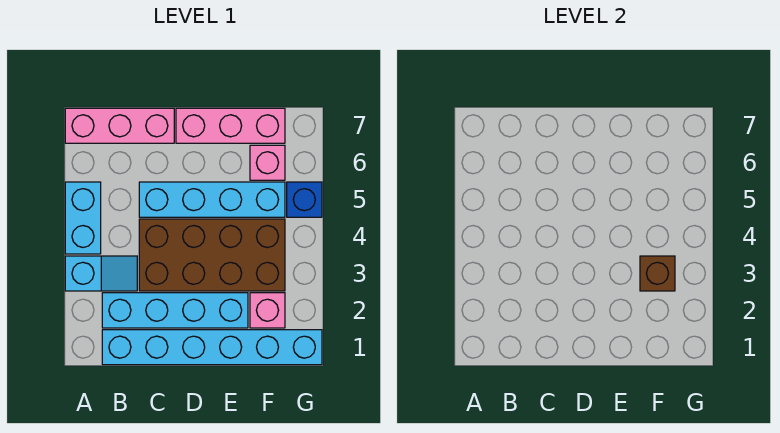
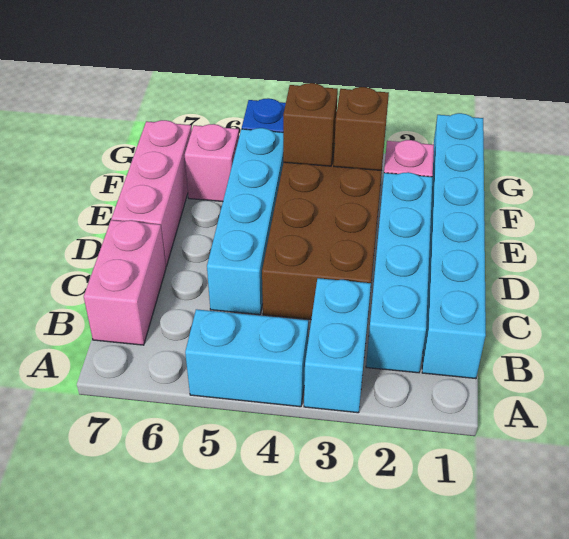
cyan slope A3:B3 level 1 top A -> cyan brick A3:B3 level 1
pink brick A7:C7 level 1 -> pink brick B7:C7 level 1
none -> brown brick F4 level 2

